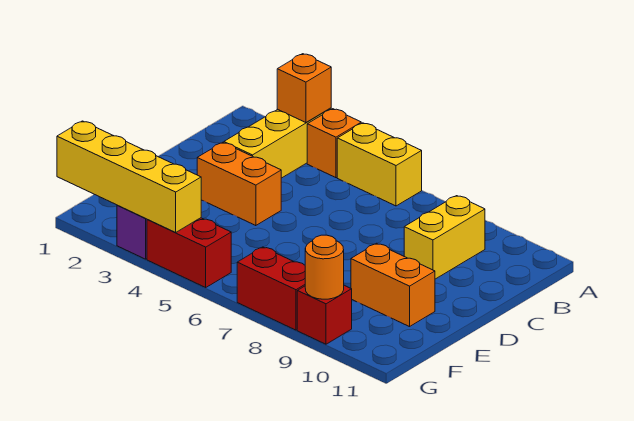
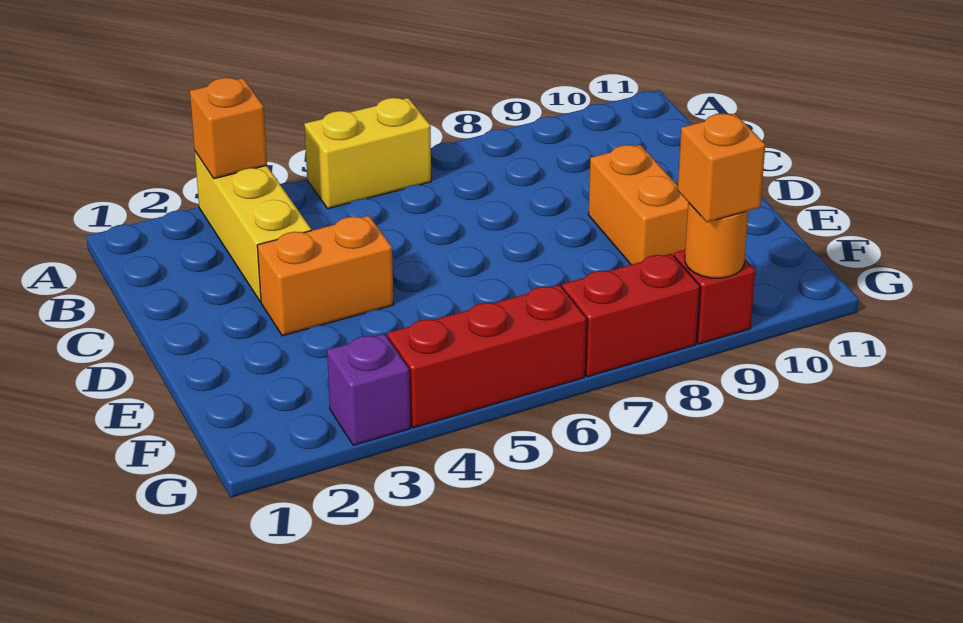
orange brick A4 level 1 -> orange brick G9 level 3
yellow brick B9:C9 level 1 -> none
orange brick E9:E10 level 1 -> orange brick D9:E9 level 1
yellow brick G1:G4 level 2 -> none
red brick G4:G5 level 1 -> red brick G4:G6 level 1

